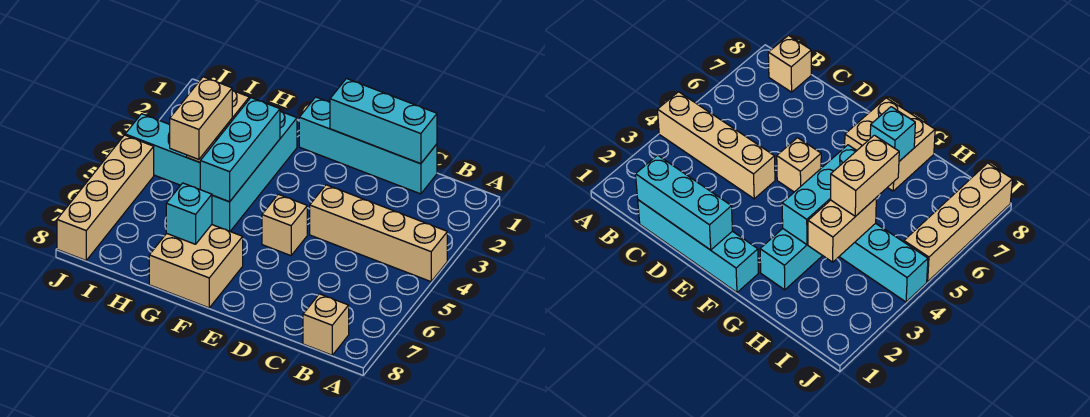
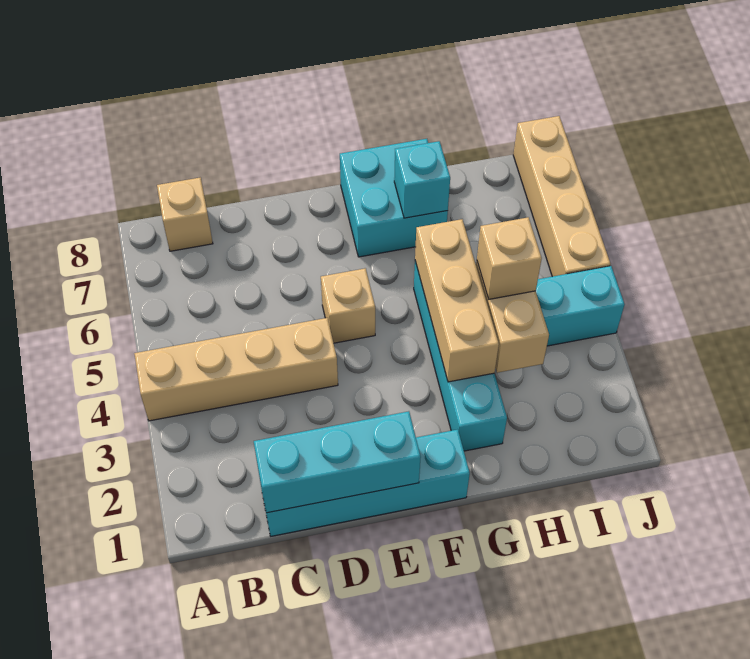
tan brick F7:G8 level 1 -> cyan brick F7:G8 level 1
cyan brick G3:G5 level 2 -> tan brick G3:G5 level 2
tan brick H4:H5 level 3 -> tan brick H4 level 3

